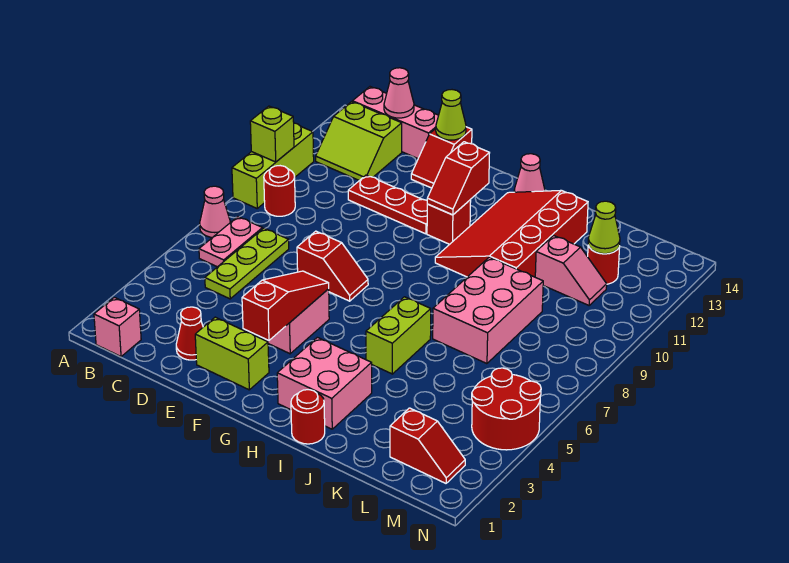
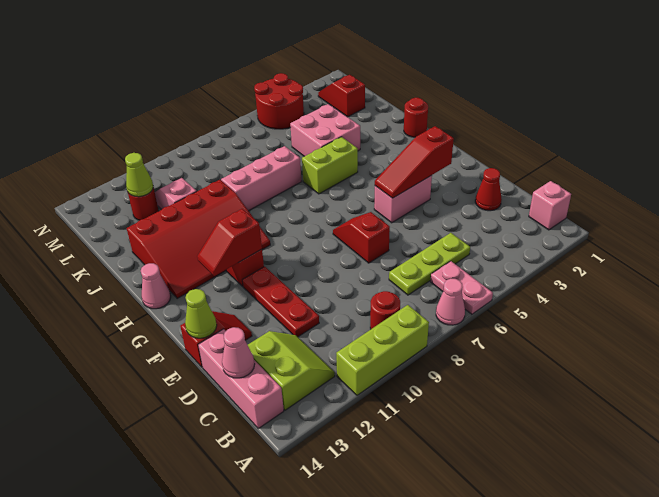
lime brick A10 level 2 -> none
pink plate B6:B7 level 1 -> pink plate A6:B6 level 1
lime brick E2:F2 level 1 -> none
red slope G11:G12 level 2 top 12 -> red slope G11:G12 level 2 top 11
pink brick H2:I3 level 1 -> pink brick J4:K5 level 1
pink brick J7:K9 level 1 -> pink brick J7:J9 level 1

